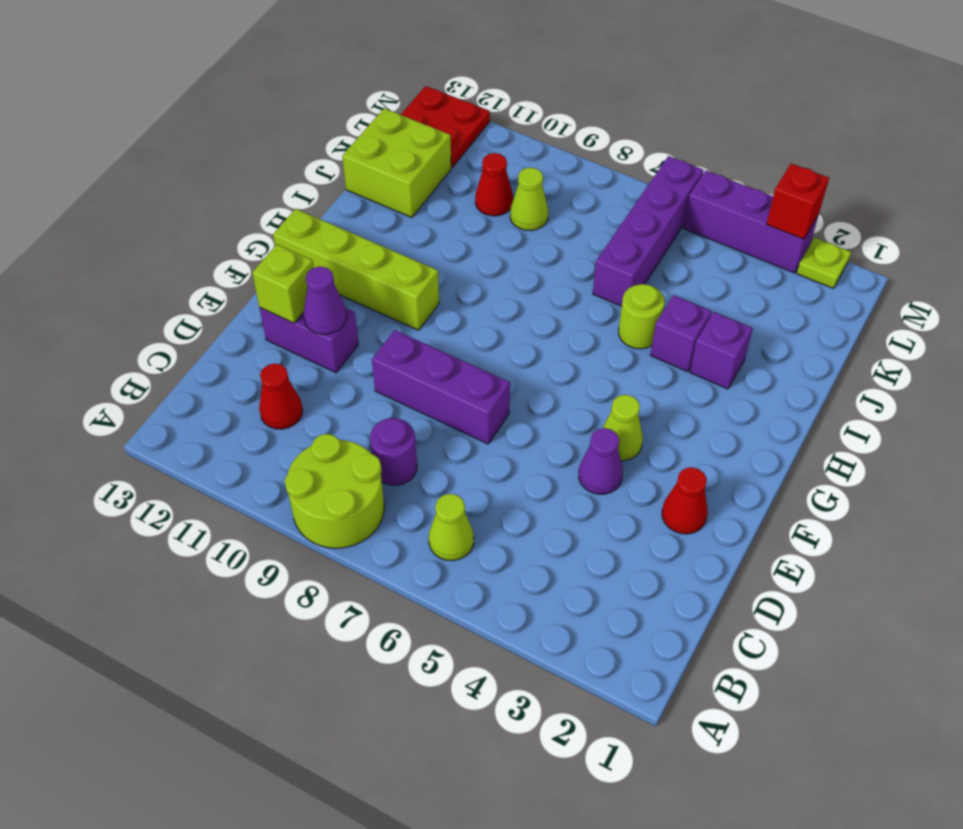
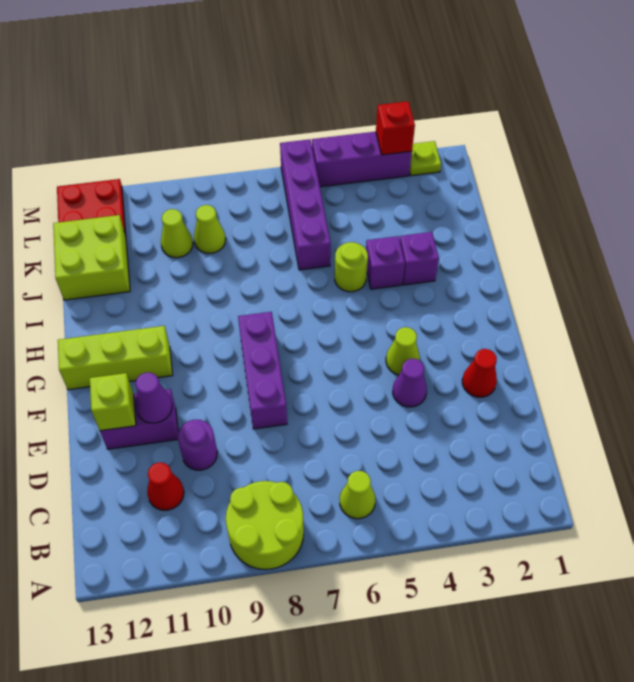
purple round brick C8 level 1 -> purple round brick D10 level 1
purple brick E7:E9 level 1 -> purple brick E8:G8 level 1
lime brick G10:G13 level 1 -> lime brick G11:G13 level 1
red cone K10 level 1 -> lime cone K10 level 1

